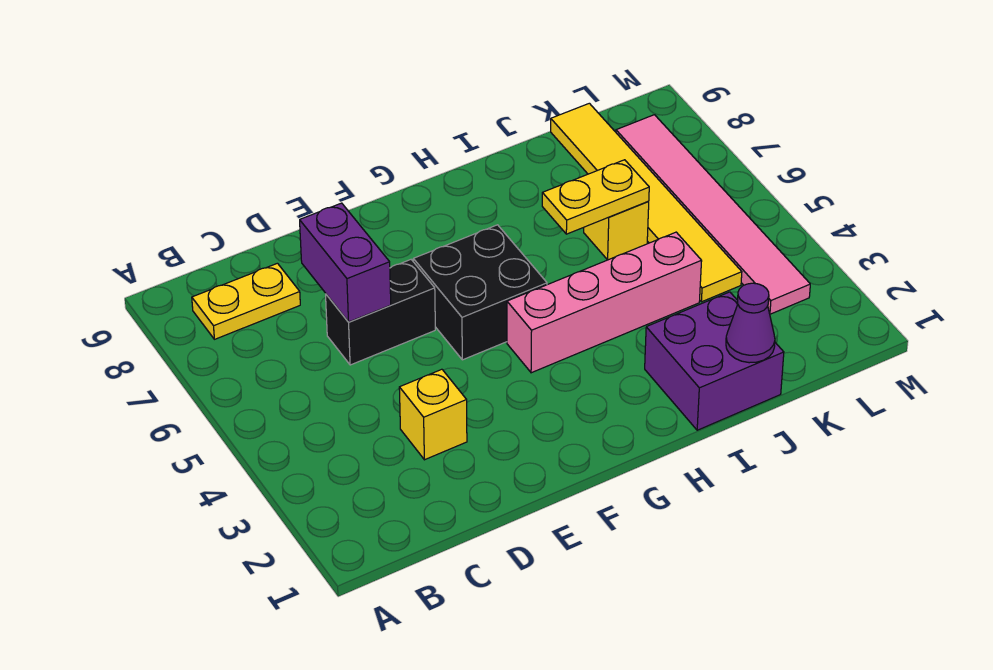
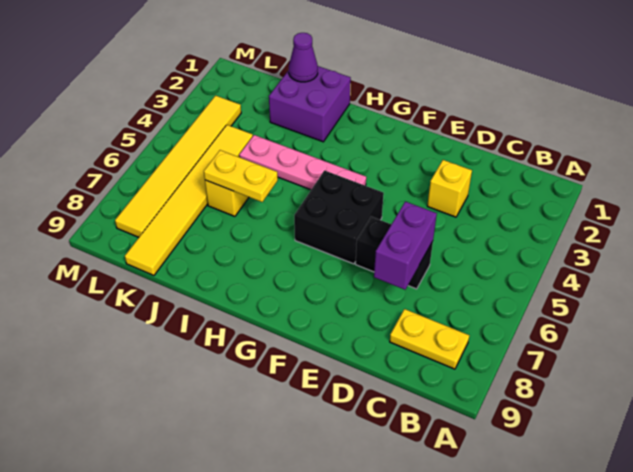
pink brick G4:J4 level 1 -> pink plate G4:J4 level 1
pink tile L3:L8 level 1 -> yellow tile L3:L8 level 1

